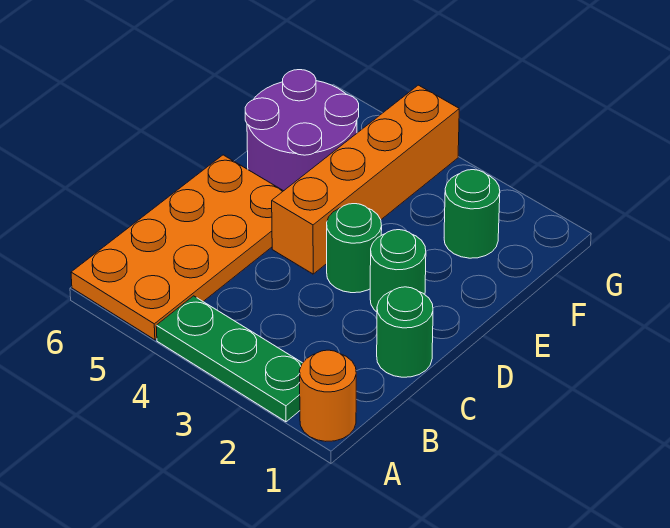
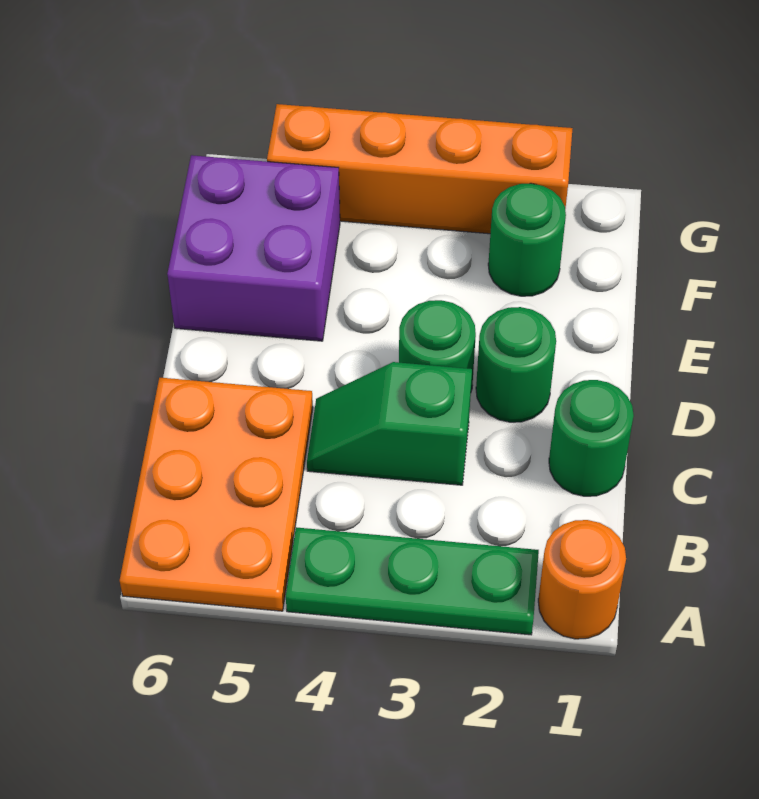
orange plate A5:D6 level 1 -> orange plate A5:C6 level 1
none -> green slope C3:C4 level 1 top 3
orange brick D4:G4 level 1 -> orange brick G2:G5 level 1
purple round brick E5:F6 level 1 -> purple brick E5:F6 level 1

